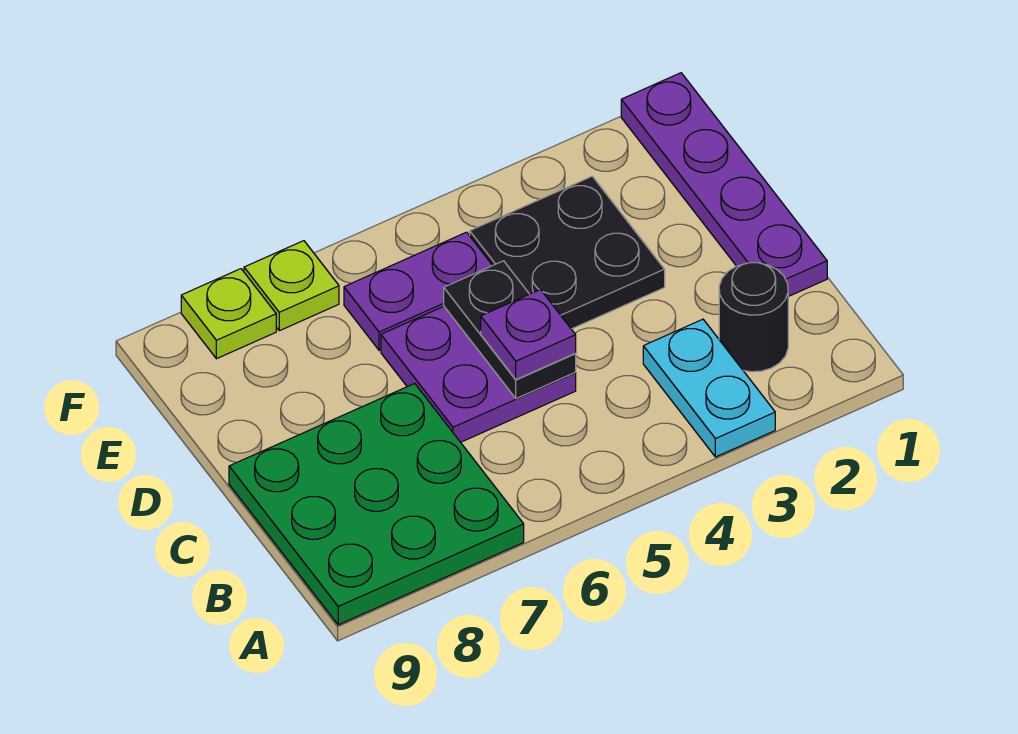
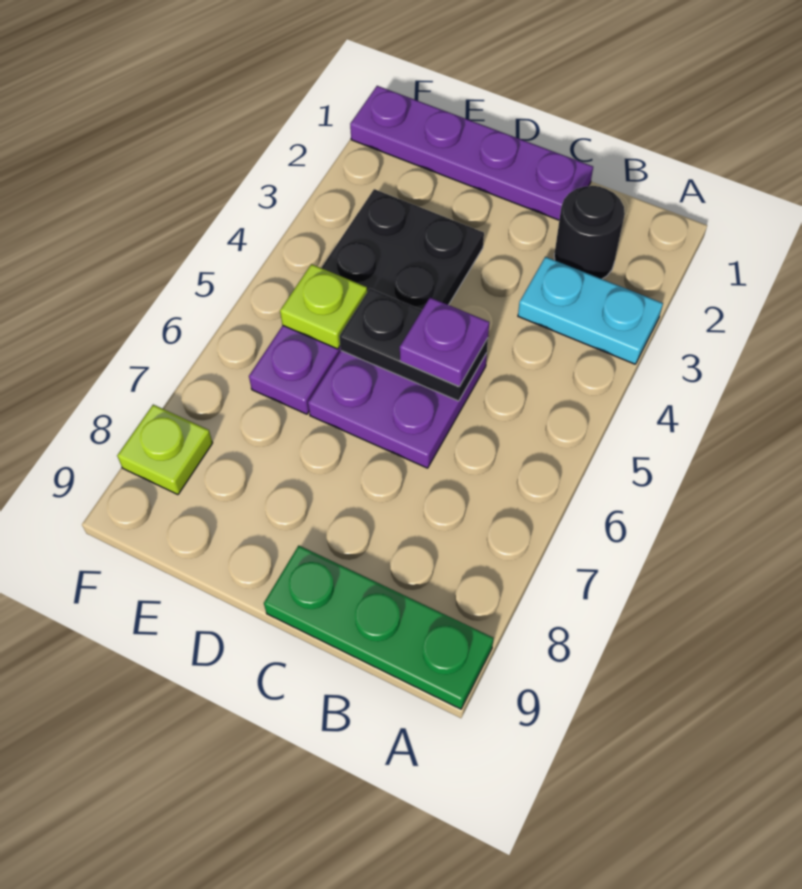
green plate A7:C9 level 1 -> green plate A9:C9 level 1
lime plate F7 level 1 -> lime plate E5 level 2

